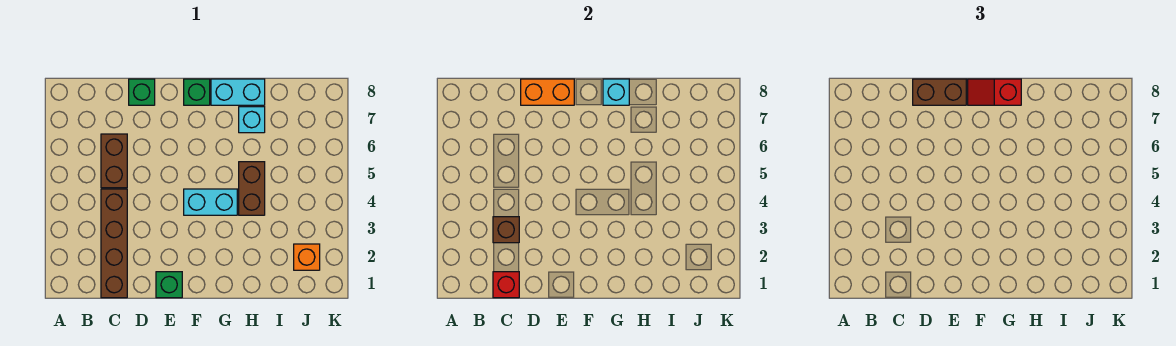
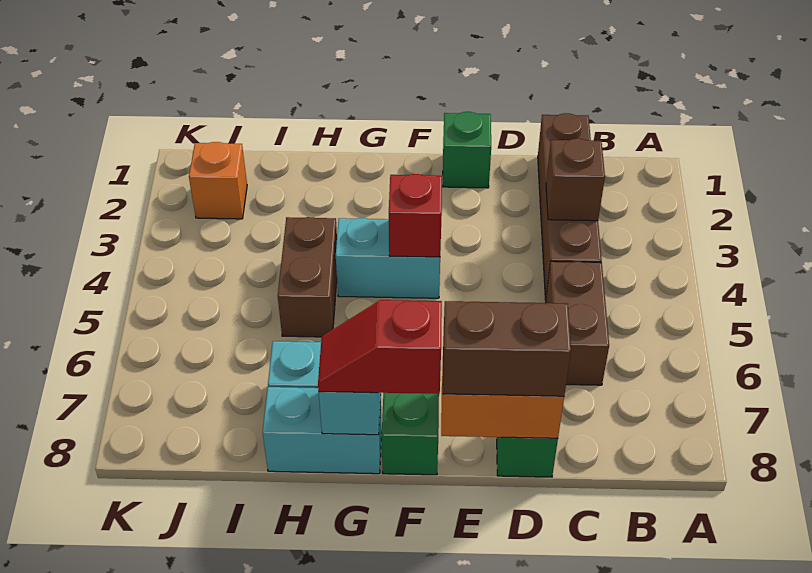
red brick C1 level 2 -> red brick F4 level 2
red slope F8:G8 level 3 top G -> red slope F8:G8 level 3 top F

